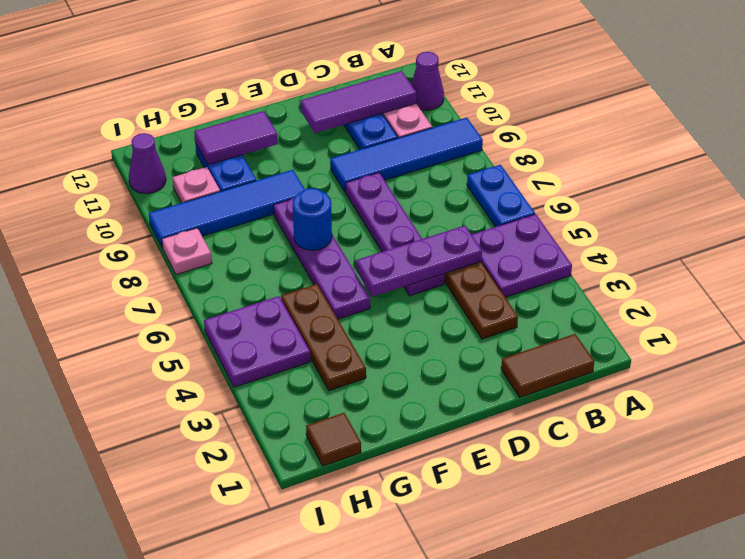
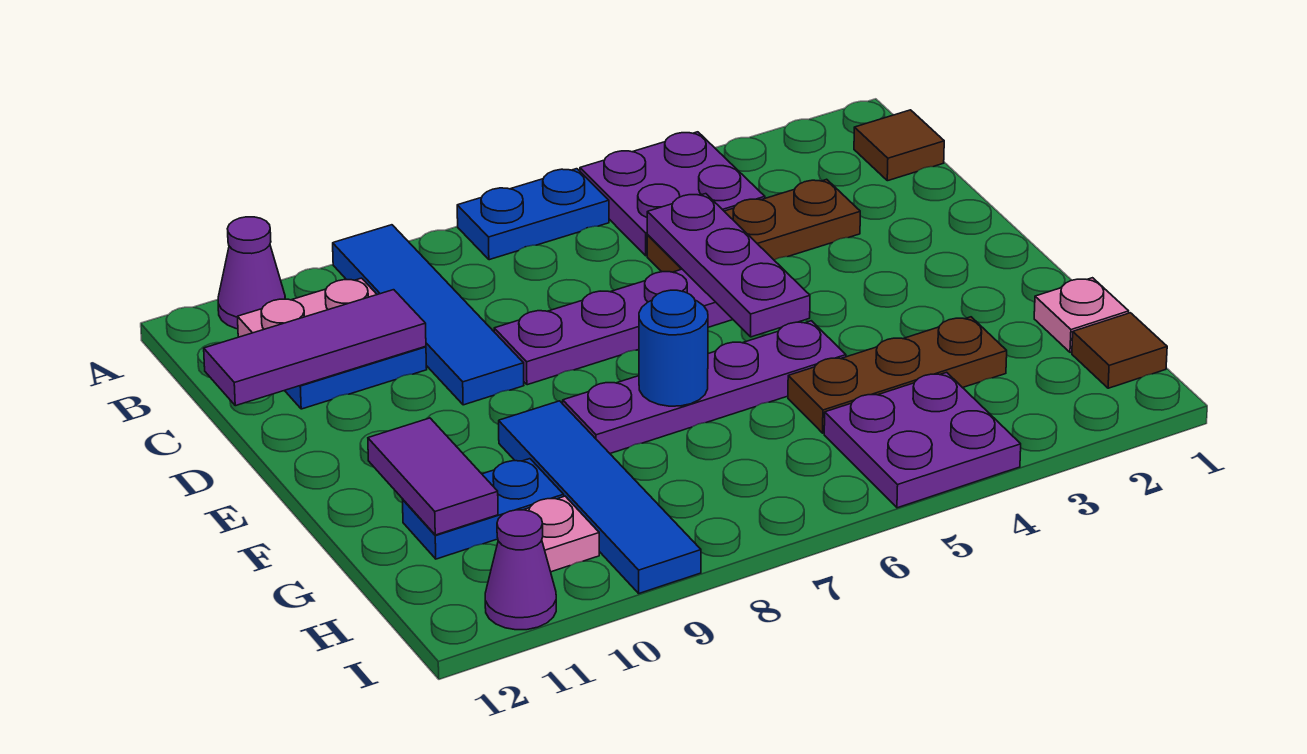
brown tile B1:C1 level 1 -> brown tile B1 level 1
purple tile B11:D11 level 2 -> purple tile C10:C12 level 2
pink plate I8 level 1 -> pink plate G1 level 1

